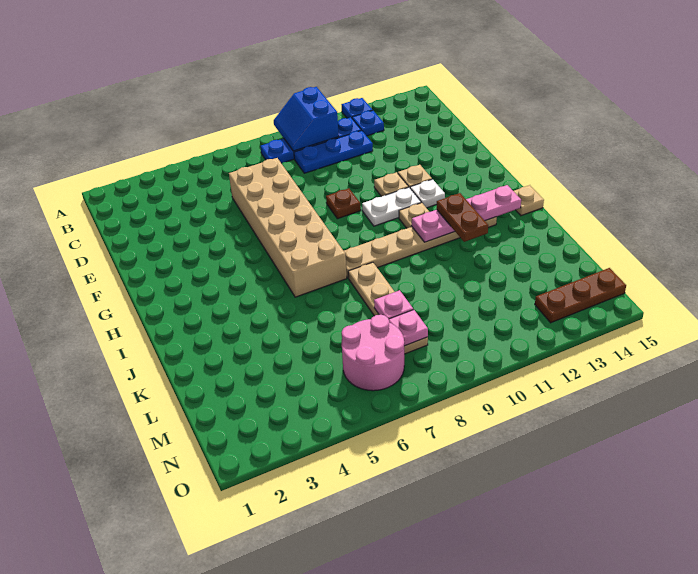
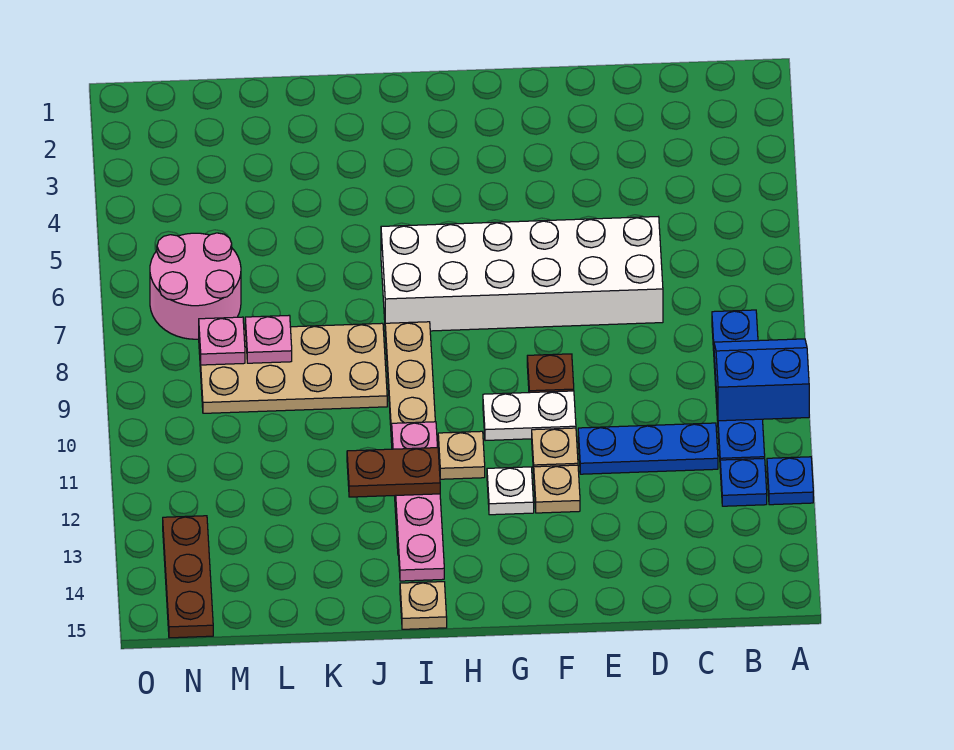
blue plate C9:C11 level 1 -> blue plate C11:E11 level 1
tan brick D6:I7 level 1 -> white brick D6:I7 level 1
white plate G10:G11 level 1 -> white plate F10:G10 level 1
tan plate J8:M8 level 1 -> tan plate J8:M9 level 1

